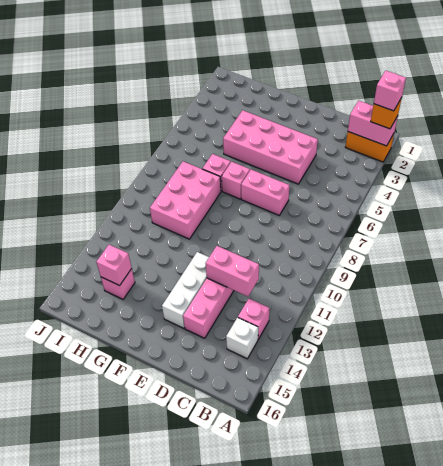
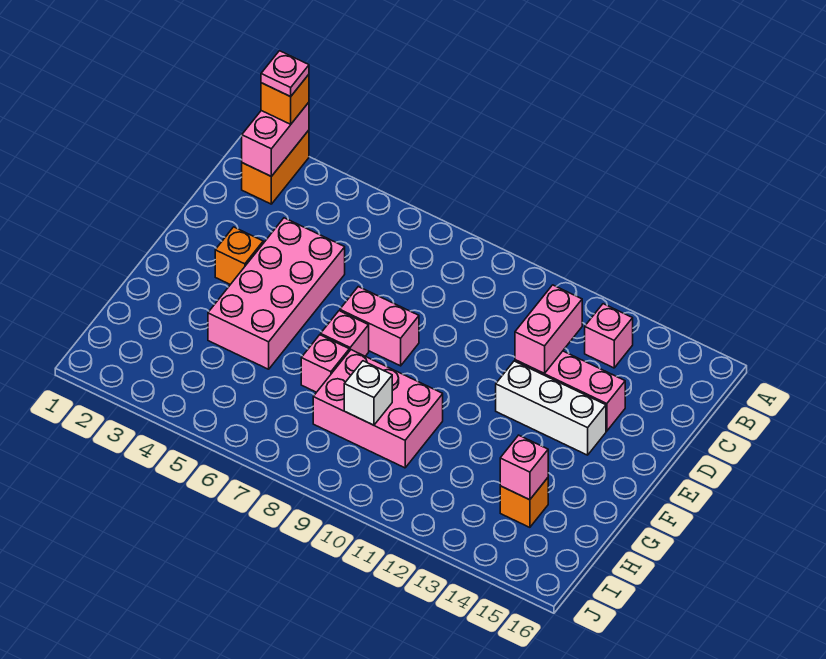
pink brick A2 level 4 -> pink plate A2 level 4
white brick B14 level 1 -> white brick H9 level 2
pink brick D7:E7 level 1 -> pink brick E7:E8 level 1
none -> orange brick E3 level 1
pink brick H14 level 1 -> orange brick H14 level 1

